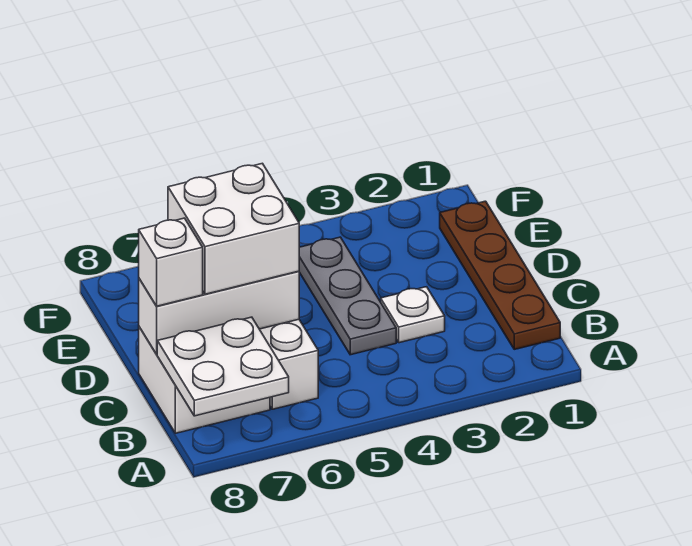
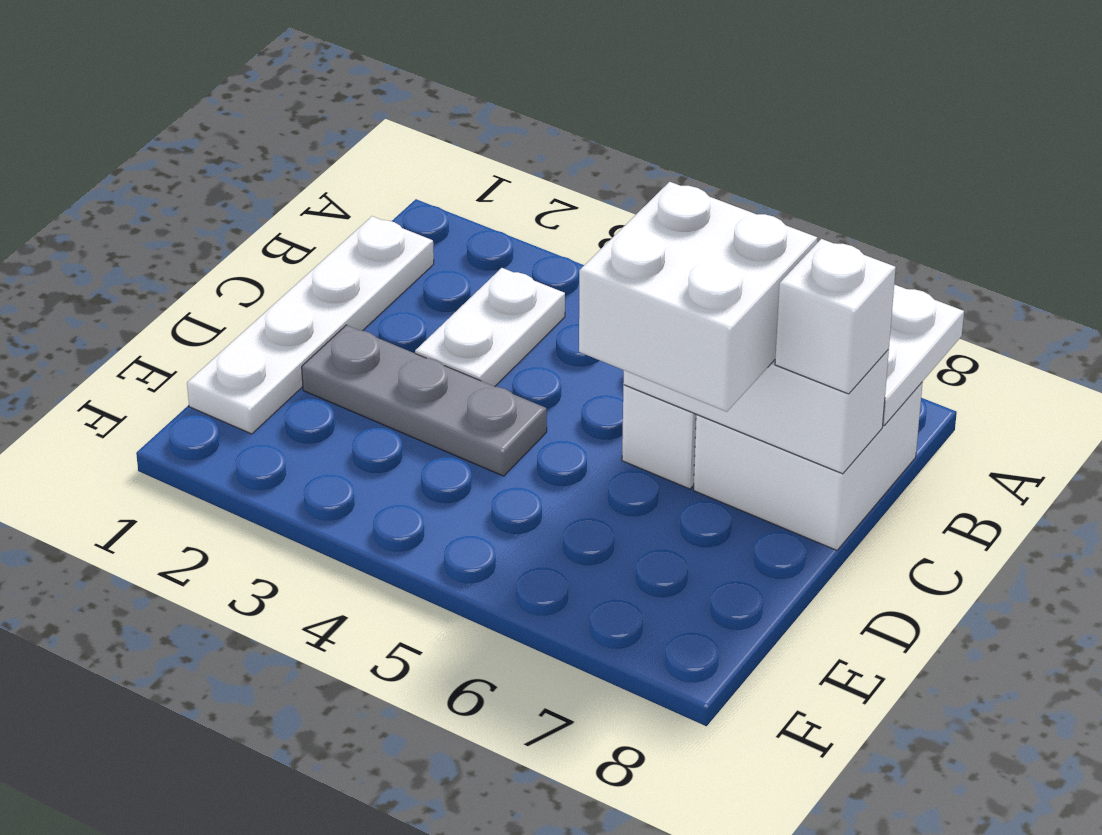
brown plate B1:E1 level 1 -> white plate B1:E1 level 1
white plate C3 level 1 -> white plate B3:C3 level 1
grey plate C4:E4 level 1 -> grey plate D2:D4 level 1

